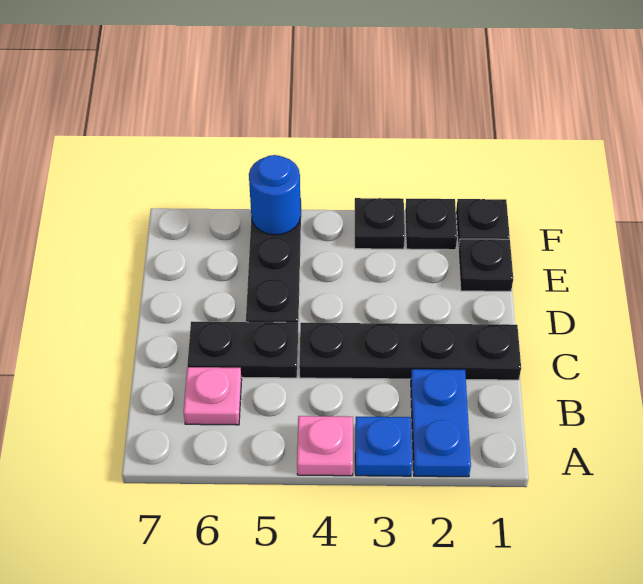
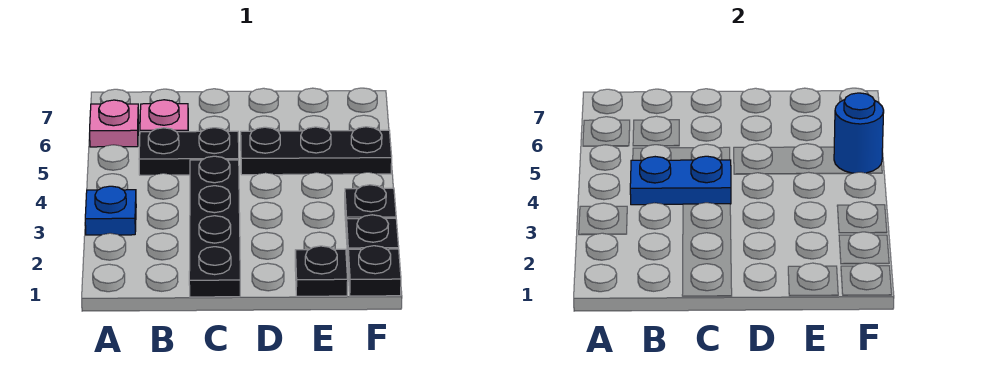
blue plate A2:B2 level 1 -> blue plate B4:C4 level 2
pink plate A4 level 1 -> pink plate A6 level 1
black plate C5:C6 level 1 -> black plate B5:C5 level 1

